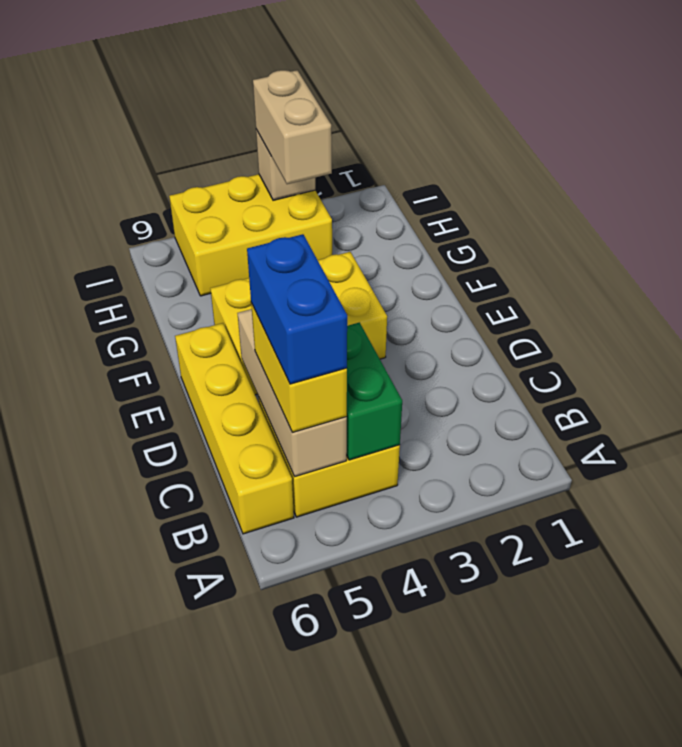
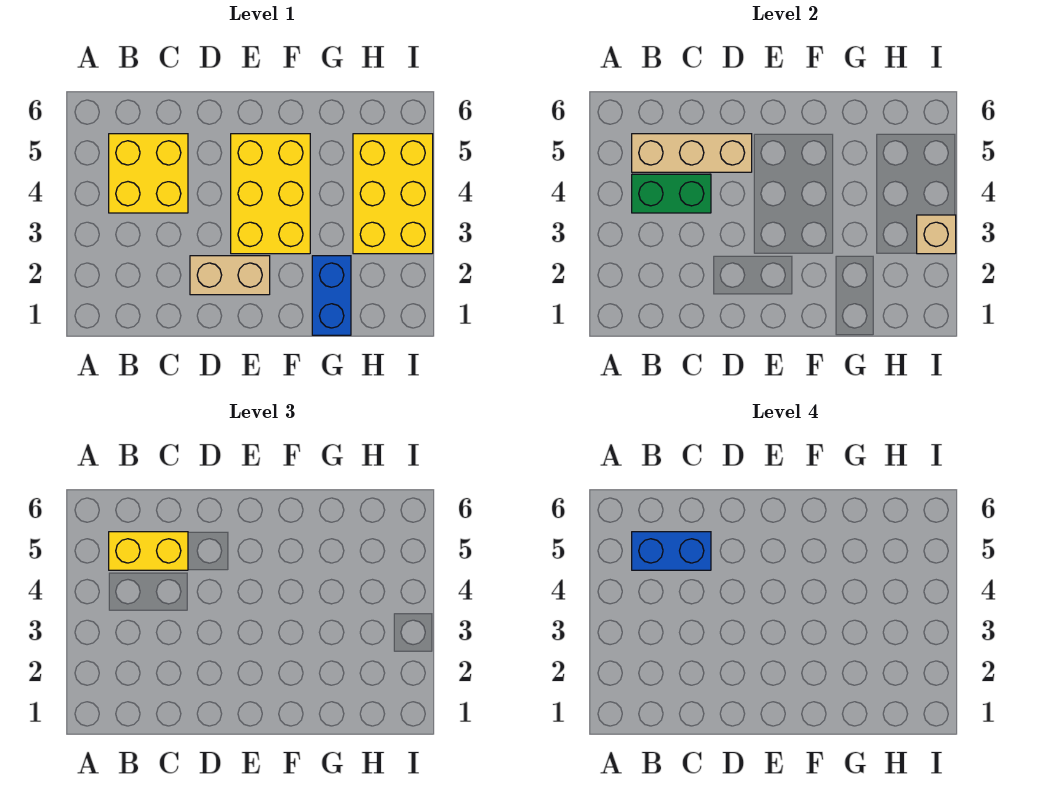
yellow brick B6:E6 level 1 -> none
none -> blue brick G1:G2 level 1
tan brick H3:I3 level 3 -> tan brick D2:E2 level 1

